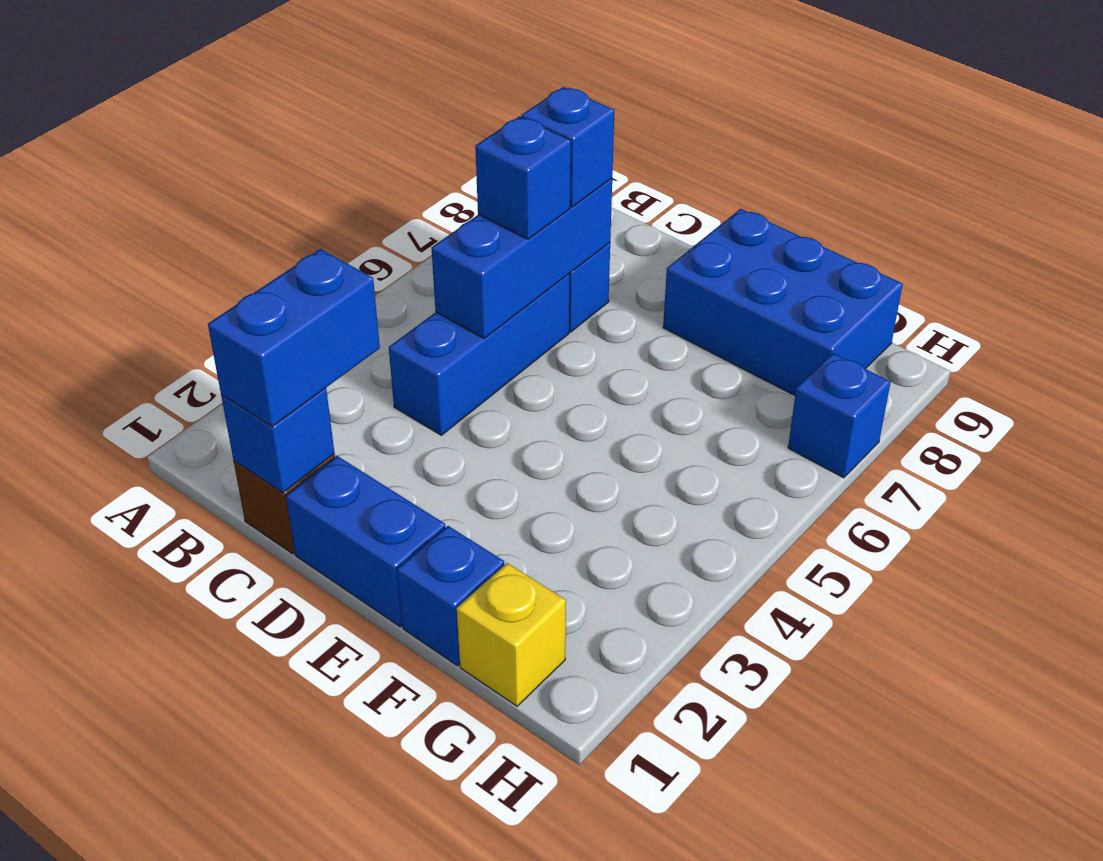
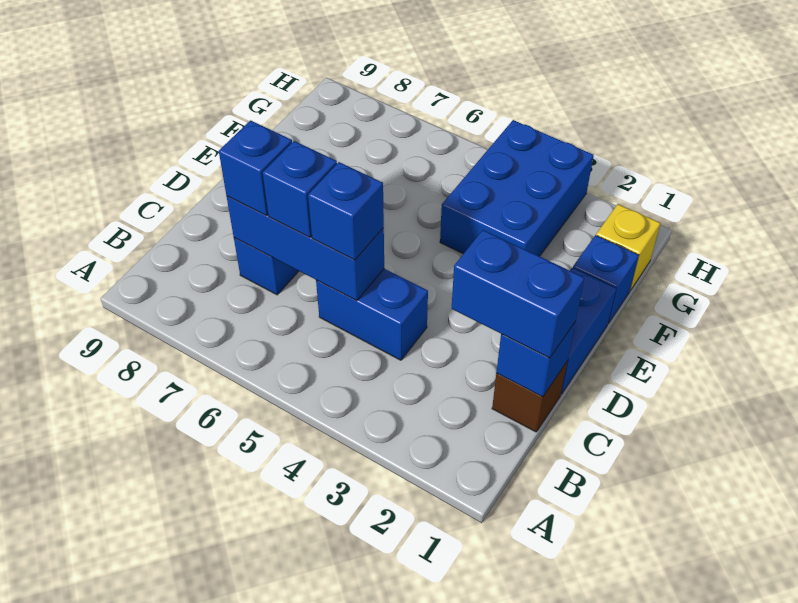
blue brick C4:C6 level 1 -> blue brick C4:C5 level 1
blue brick E8:G9 level 1 -> blue brick F3:H4 level 1
blue brick H7 level 1 -> blue brick C5 level 3

